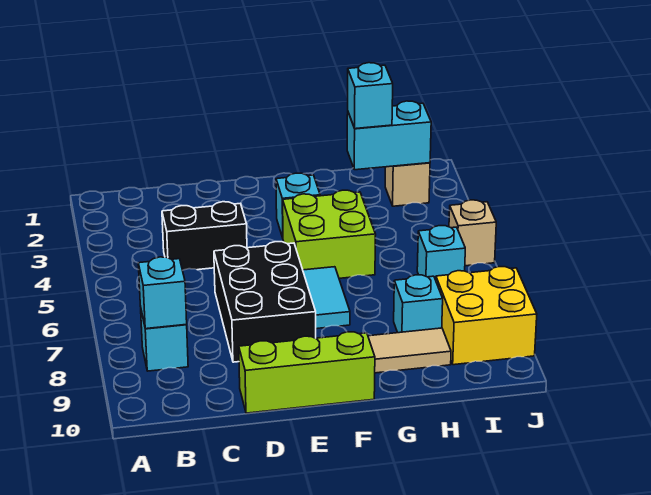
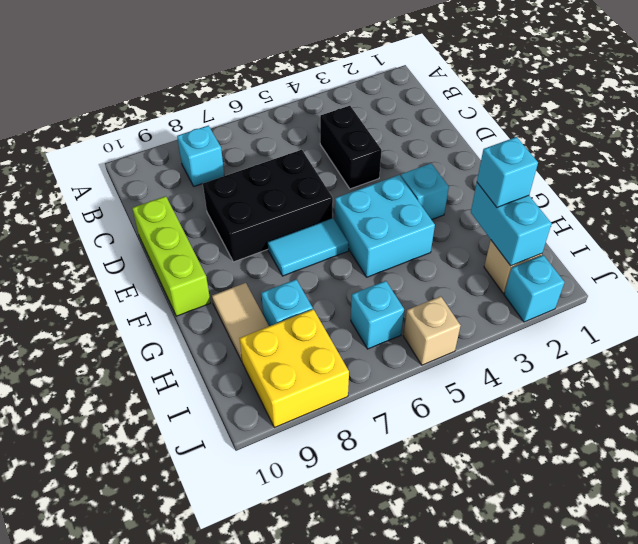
cyan brick B8 level 2 -> cyan brick J2 level 1
lime brick F4:G5 level 1 -> cyan brick F4:G5 level 1

